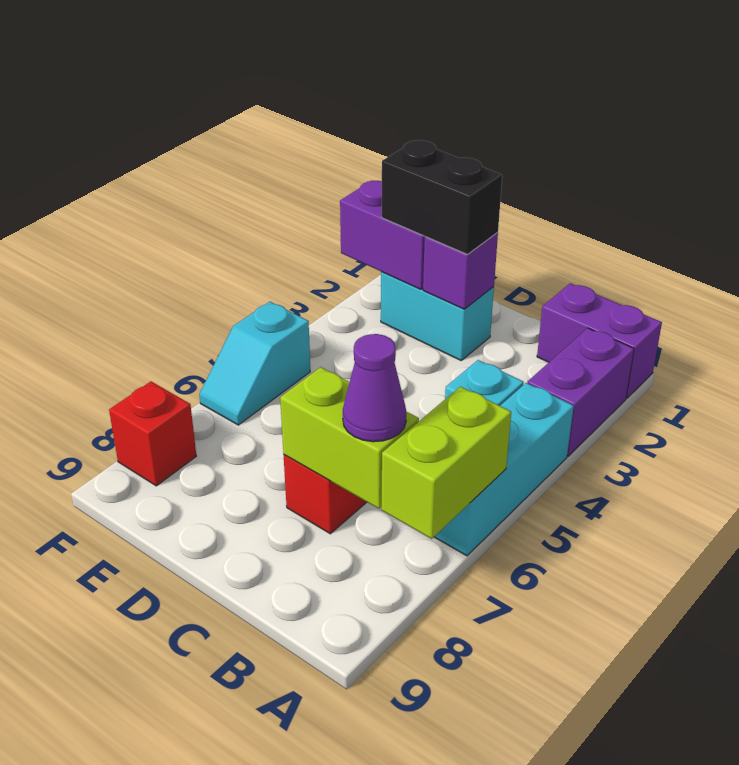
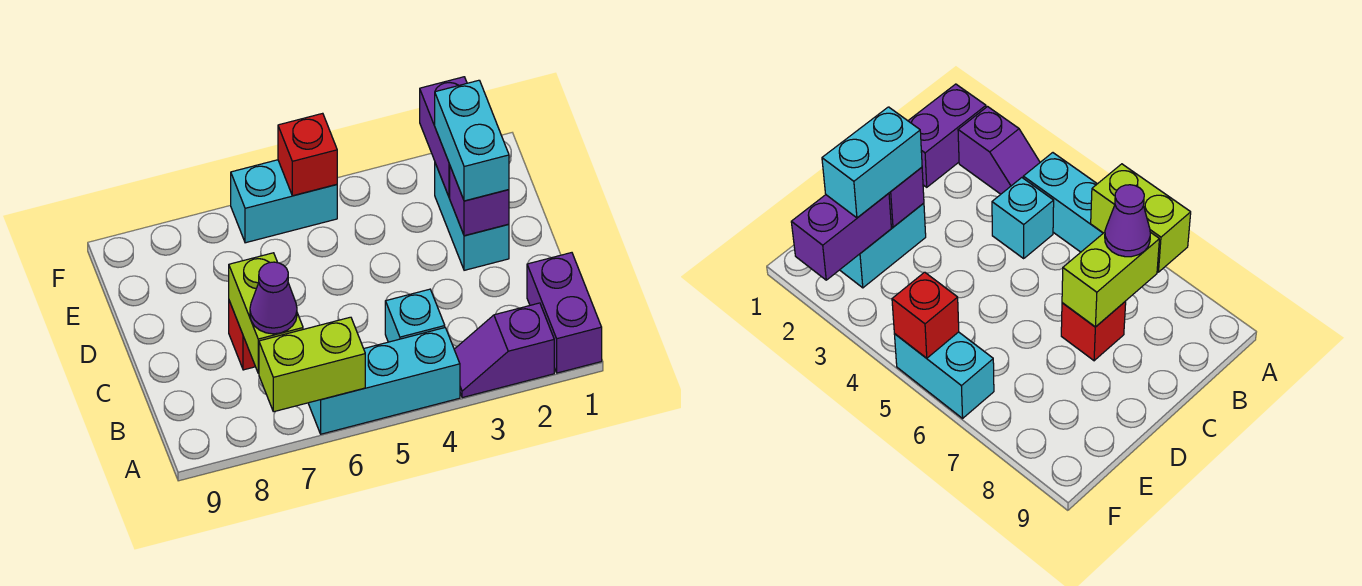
purple brick A2:A3 level 1 -> purple slope A2:A3 level 1 top 2
black brick D2:E2 level 3 -> cyan brick D2:E2 level 3
cyan slope F5:F6 level 1 top 5 -> cyan brick F5:F6 level 1
red brick F8 level 1 -> red brick F5 level 2

